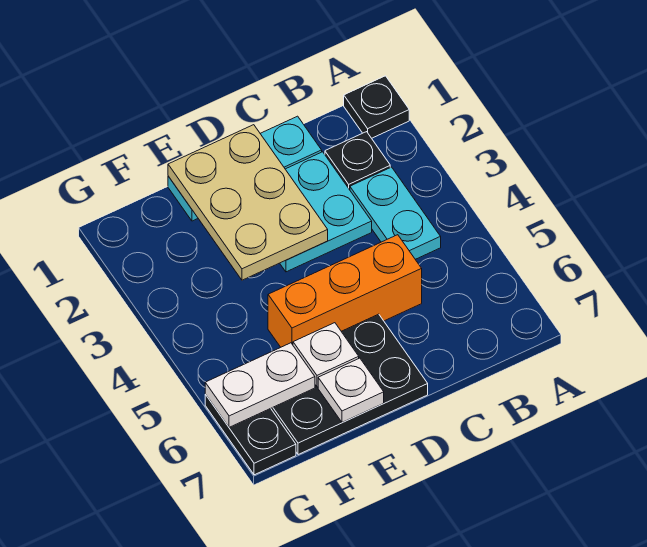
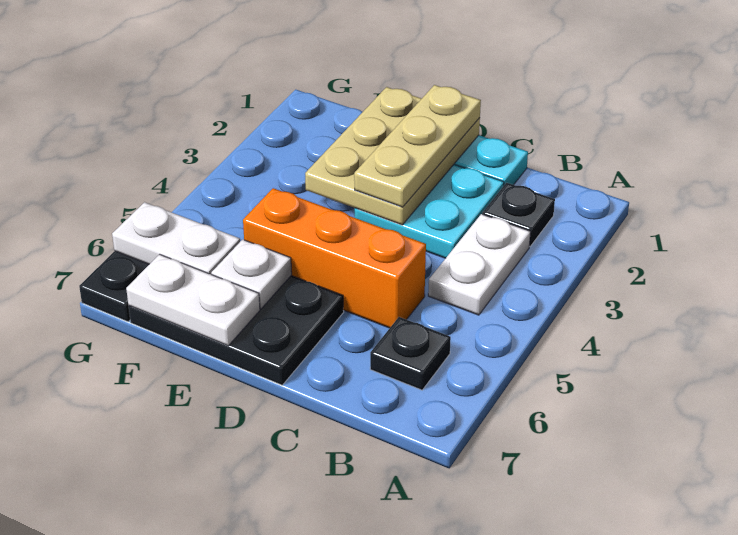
black plate A1 level 1 -> black plate B6 level 1
cyan plate B3:B4 level 1 -> white plate B3:B4 level 1
none -> tan plate D1:D3 level 3
white plate E7 level 2 -> white plate E7:F7 level 2

